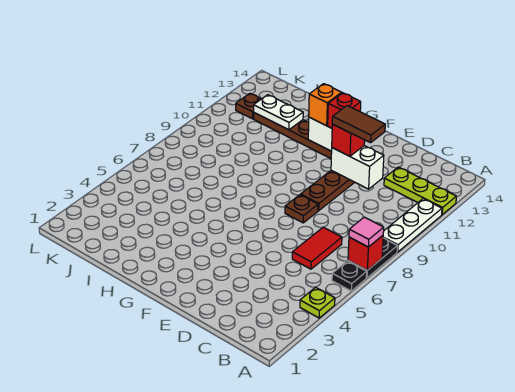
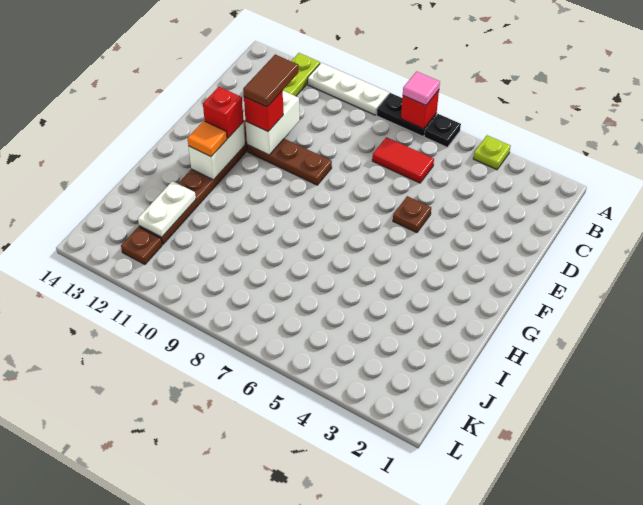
brown plate E8 level 1 -> brown plate E5 level 1
orange brick G12 level 3 -> orange tile G12 level 3

